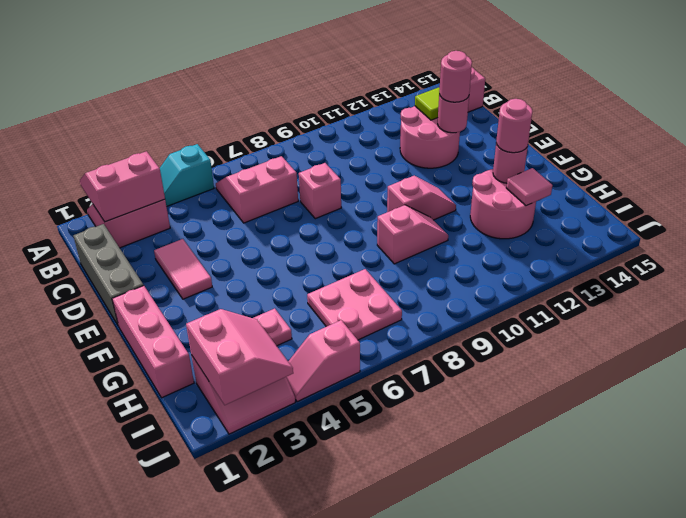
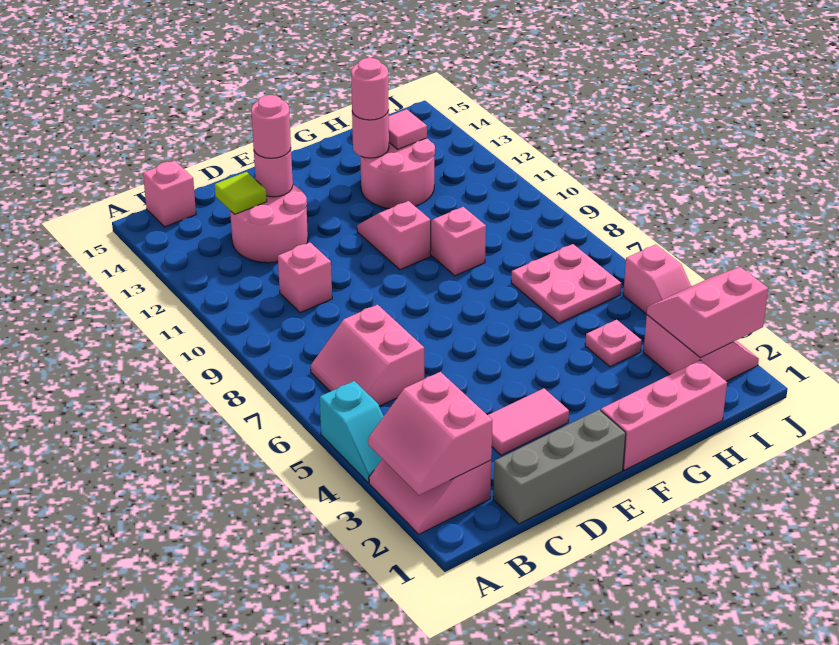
pink brick D8 level 1 -> pink brick C10 level 1

